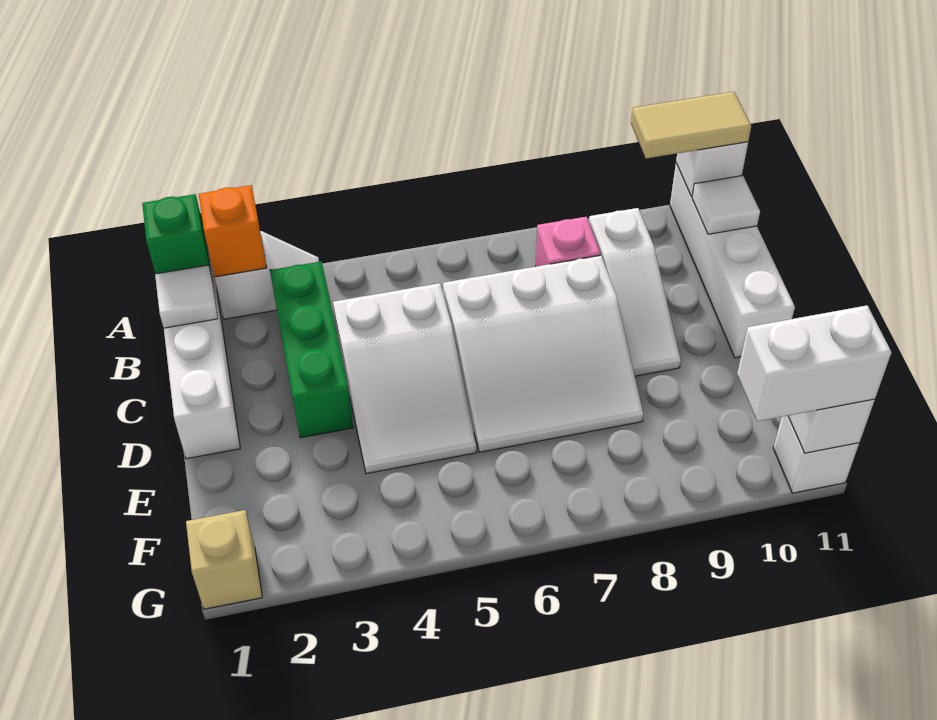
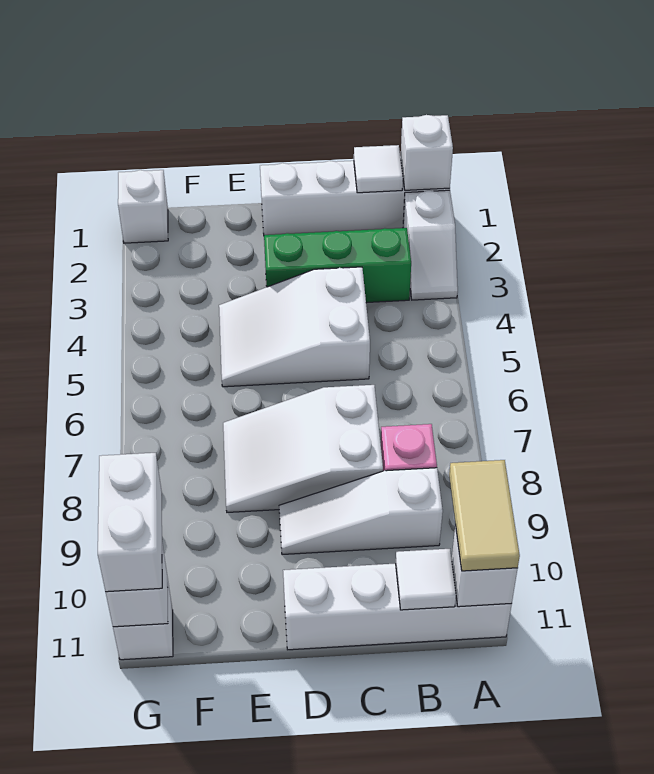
green brick A1 level 2 -> white brick A1 level 2
orange brick A2 level 2 -> none
white slope C6:E8 level 1 top C -> white slope C7:E8 level 1 top C
tan brick G1 level 1 -> white brick G1 level 1

